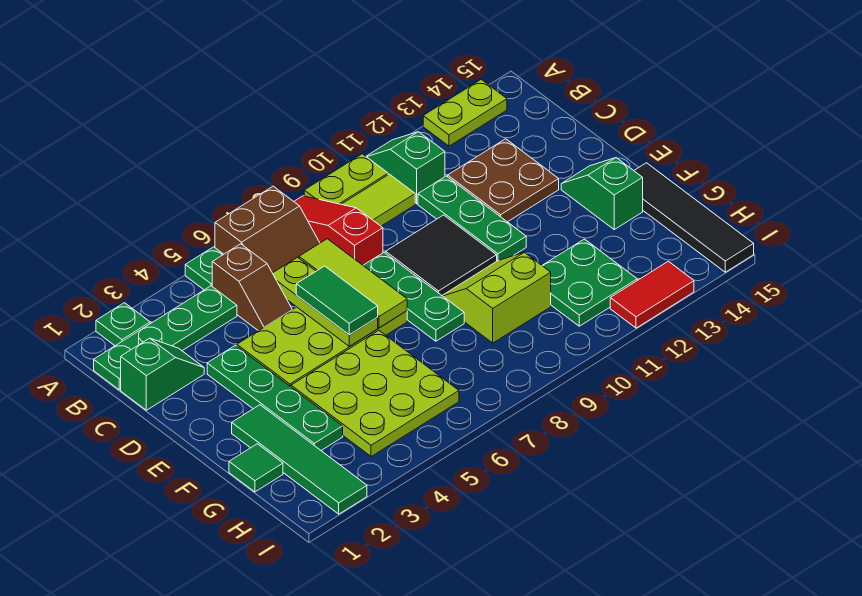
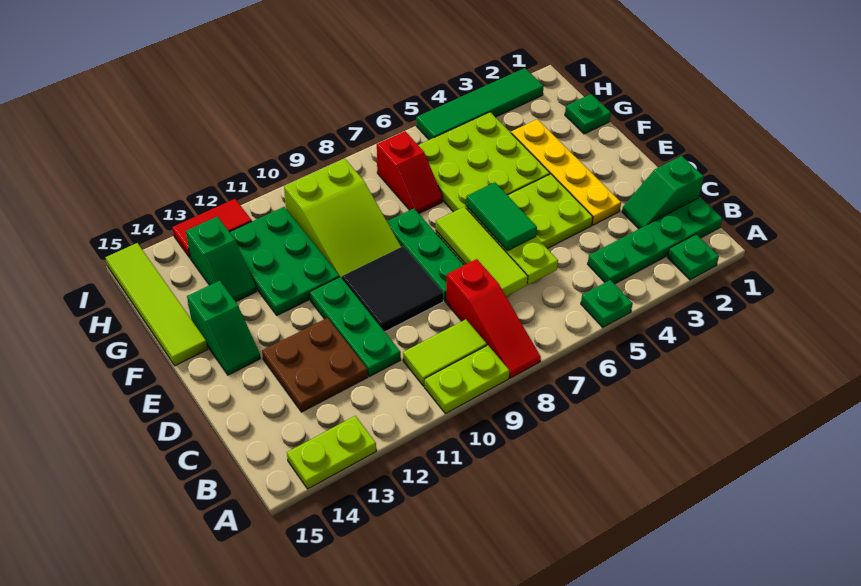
brown slope A6:B7 level 1 top A -> none
green slope A11:B11 level 1 top B -> green slope G13:H13 level 1 top H
brown slope B5:C5 level 1 top B -> none
green plate D3:G3 level 1 -> yellow plate D3:G3 level 1
green tile F2:I2 level 1 -> green tile I2:I5 level 1
lime slope F9:G10 level 1 top G -> lime slope F9:H10 level 1 top H
black tile F15:I15 level 1 -> lime tile F15:I15 level 1
green tile G1 level 1 -> green plate G1 level 1
none -> red slope G7:H7 level 1 top H
green plate G11:H12 level 1 -> green plate F11:H12 level 1

